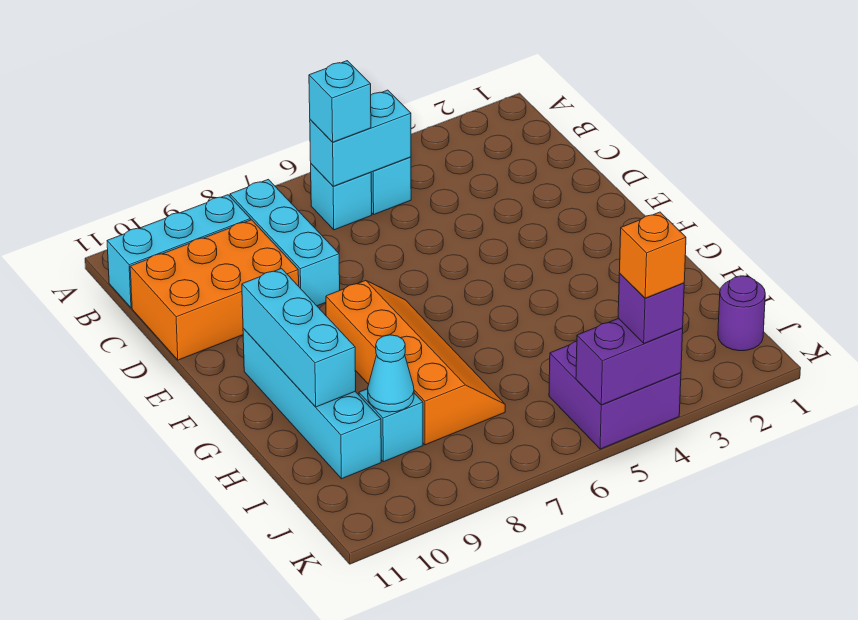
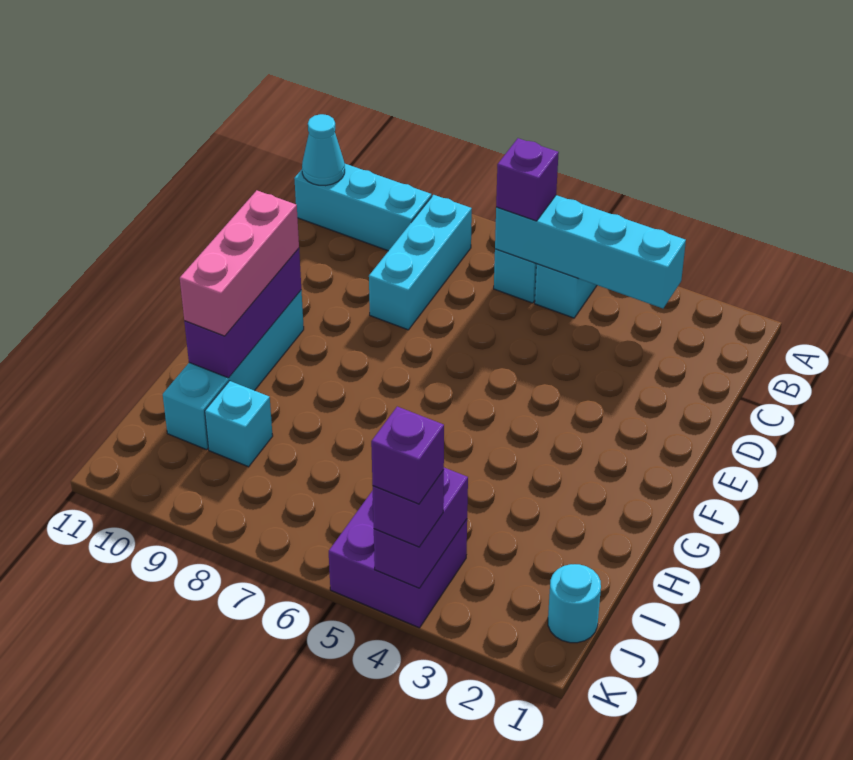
cyan brick B5:B6 level 2 -> cyan brick B3:B6 level 2
cyan brick B6 level 3 -> purple brick B6 level 3
orange brick C9:D11 level 1 -> none
orange slope F7:I8 level 1 top 8 -> none
cyan brick F10:H10 level 2 -> purple brick F10:H10 level 2
none -> pink brick F10:H10 level 3
cyan cone I9 level 2 -> cyan cone B11 level 2
purple round brick J1 level 1 -> cyan round brick J1 level 1
purple brick K4:K5 level 2 -> purple brick J4:K4 level 2
orange brick K4 level 4 -> purple brick K4 level 4

